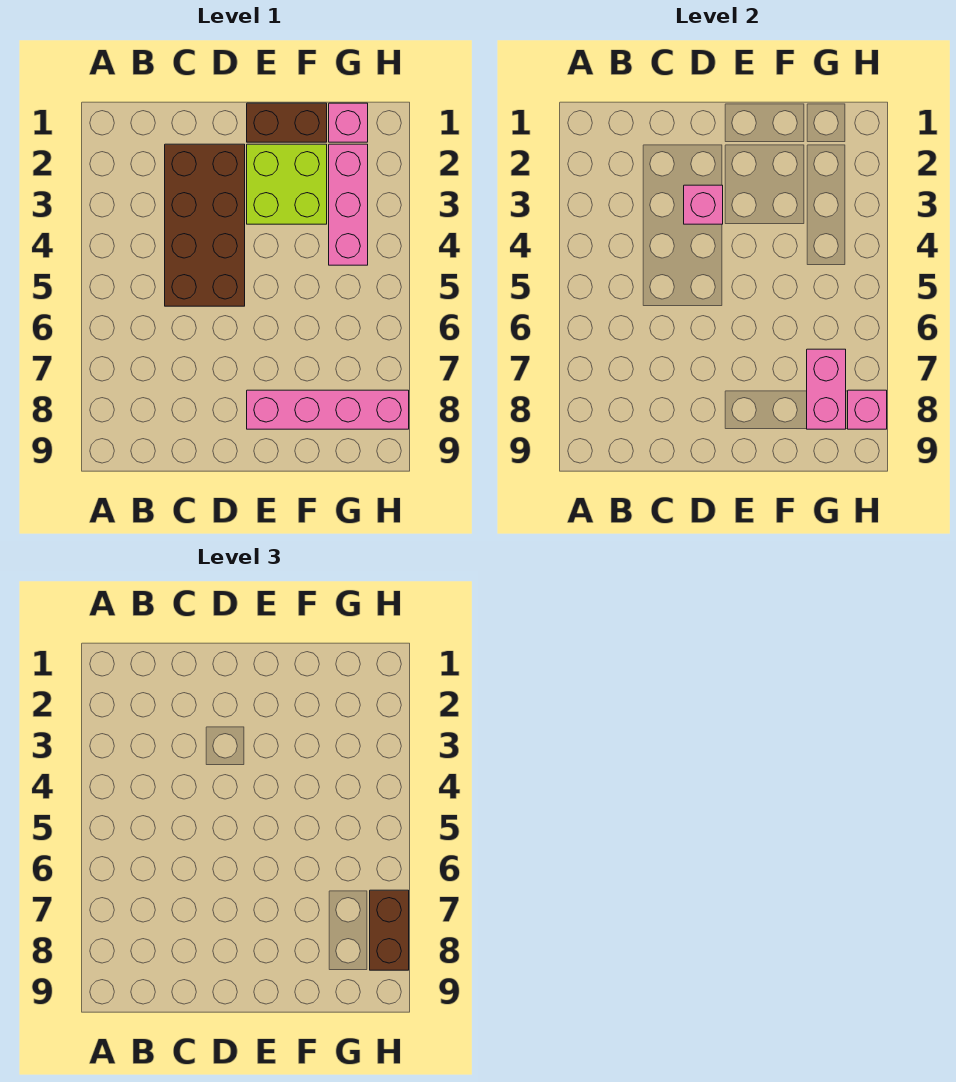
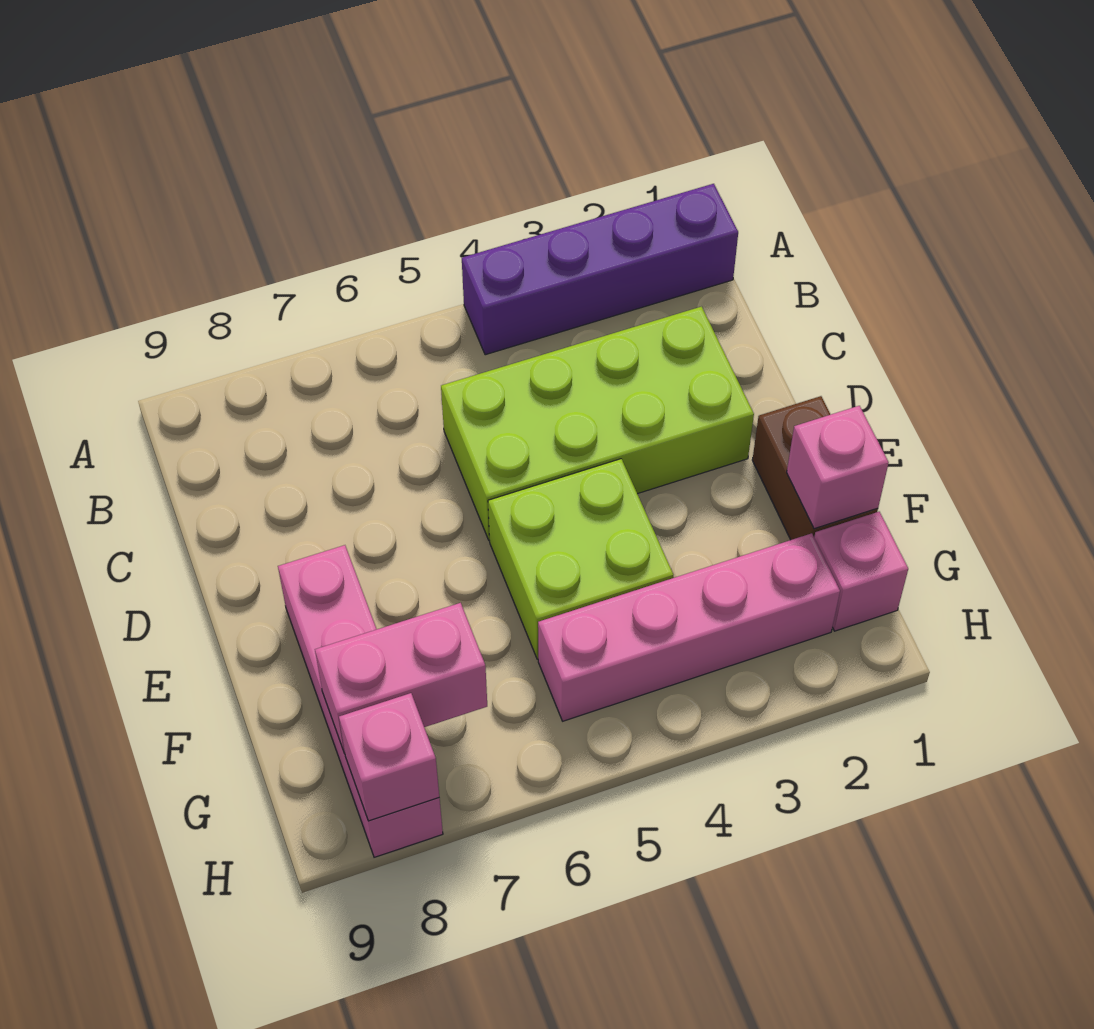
none -> purple brick A1:A4 level 1
brown brick C2:D5 level 1 -> lime brick C2:D5 level 1
pink brick D3 level 2 -> pink brick F1 level 2
lime brick E2:F3 level 1 -> lime brick E4:F5 level 1
pink brick G2:G4 level 1 -> pink brick G2:G5 level 1
brown brick H7:H8 level 3 -> none

